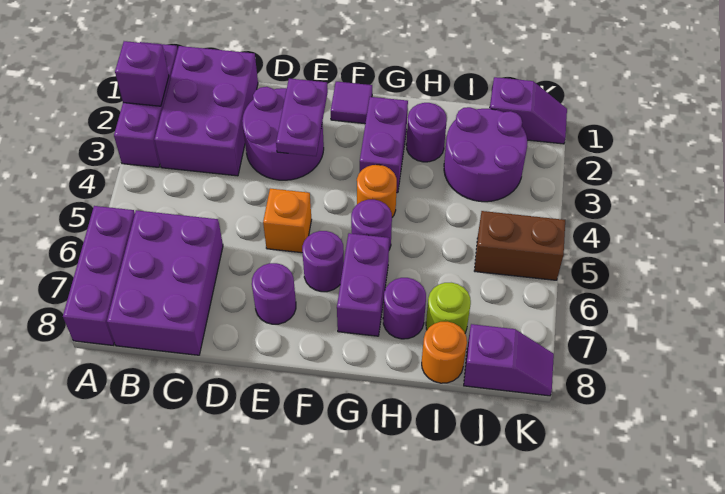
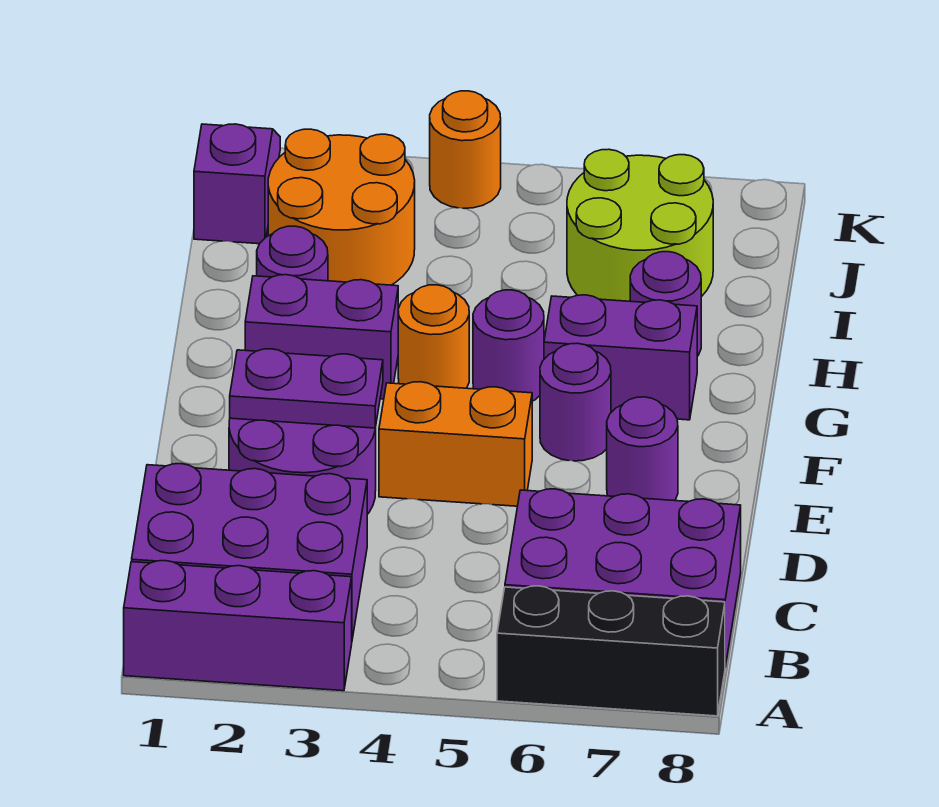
purple brick A2 level 2 -> none
purple brick A6:A8 level 1 -> black brick A6:A8 level 1
orange brick E5 level 1 -> orange brick E4:E5 level 1
purple tile F1 level 1 -> none
purple round brick I2:J3 level 1 -> orange round brick I2:J3 level 1
lime round brick I7 level 1 -> lime round brick I6:J7 level 1
orange round brick I8 level 1 -> orange round brick K4 level 1
brown brick J5:K5 level 1 -> none
purple slope J8:K8 level 1 top J -> none

